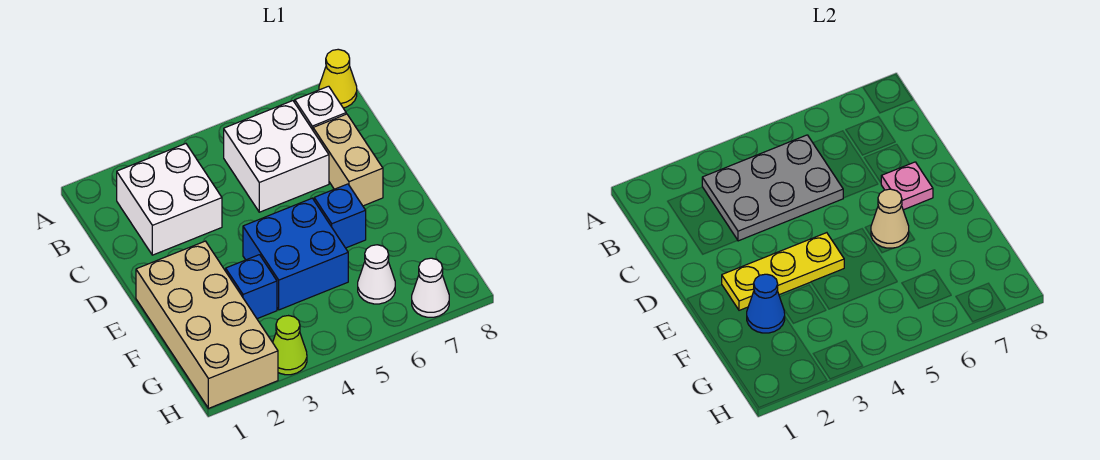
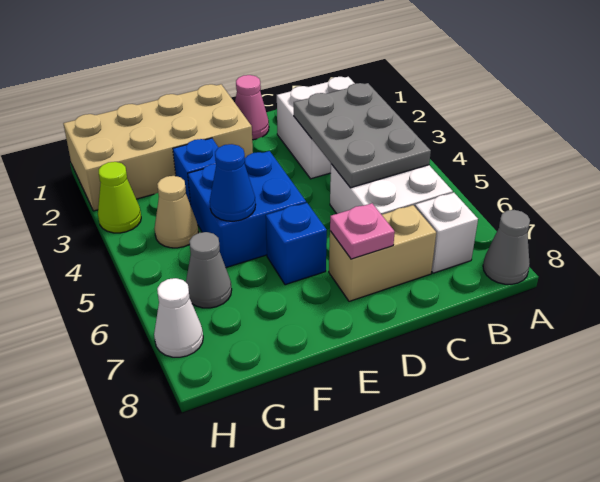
yellow cone A8 level 1 -> grey cone A8 level 1
none -> pink cone D1 level 1
yellow plate E2:E4 level 2 -> none
tan cone E6 level 2 -> tan cone G4 level 1
blue cone F2 level 2 -> blue cone F5 level 2
white cone G6 level 1 -> grey cone G6 level 1

